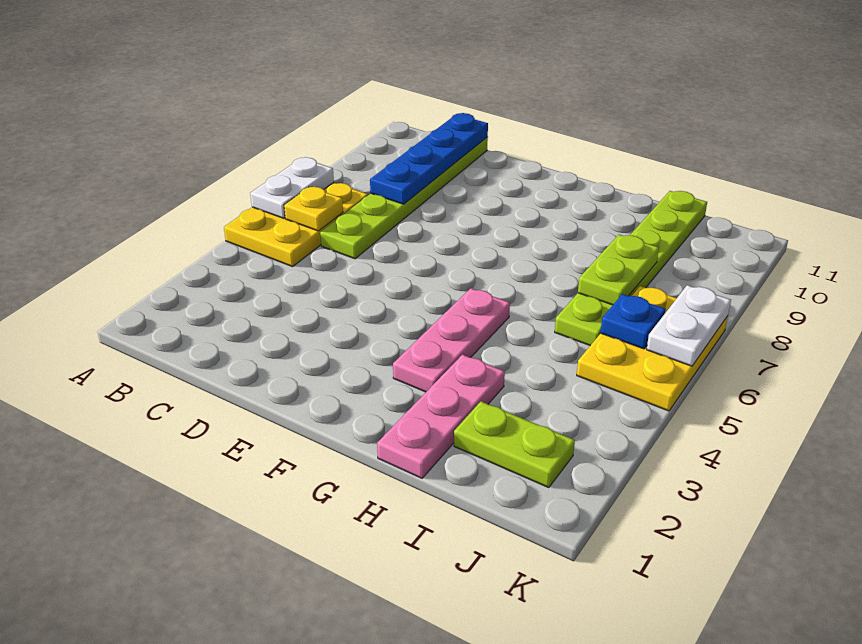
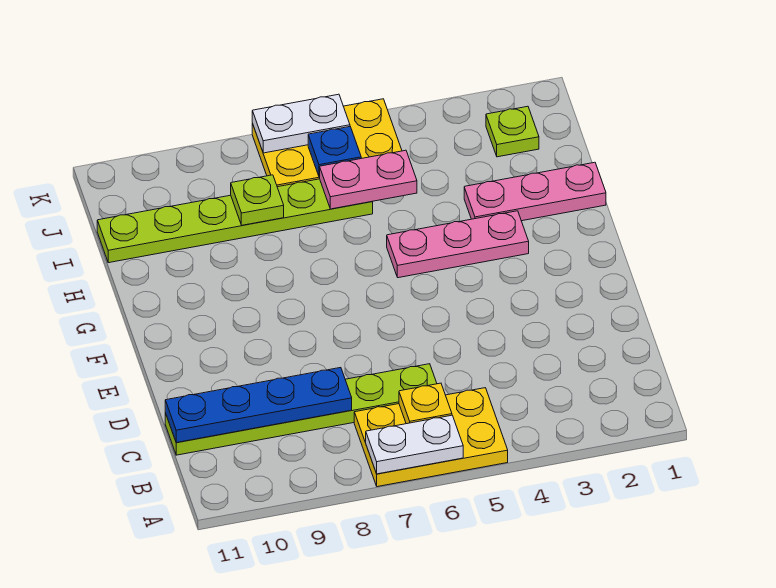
lime plate I2:J2 level 1 -> lime plate J2 level 1
none -> pink plate I5:I6 level 2
lime plate I7:I8 level 2 -> lime plate I8 level 2

